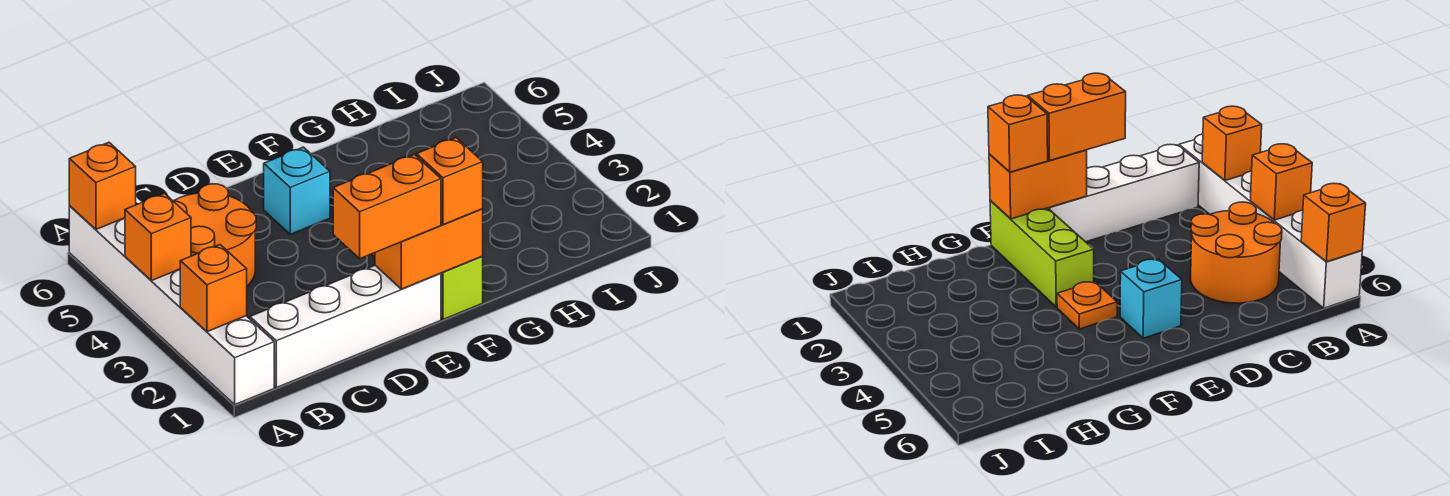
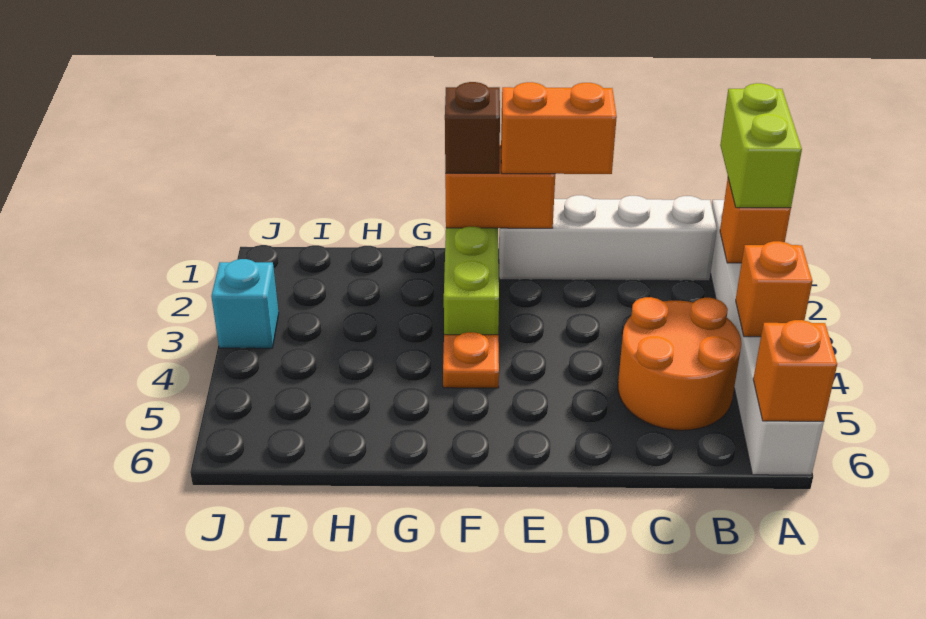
none -> lime brick A1:A2 level 3
cyan brick E5 level 1 -> cyan brick J3 level 1
orange brick F1 level 3 -> brown brick F1 level 3

